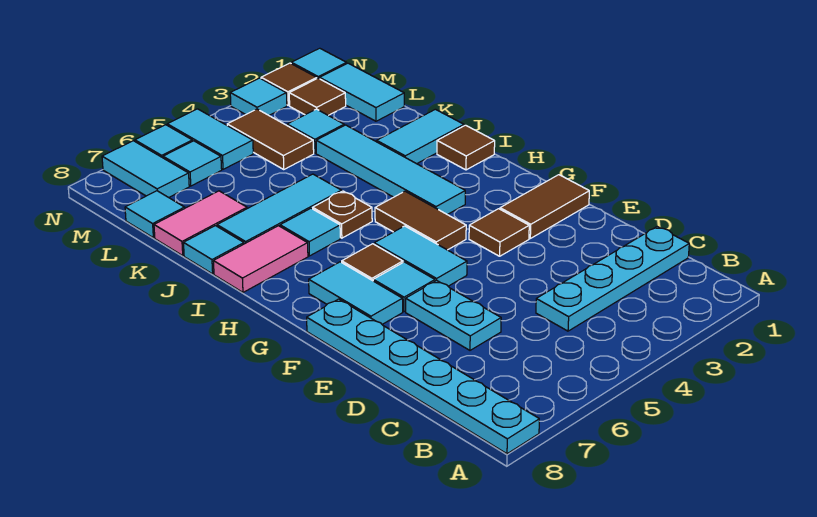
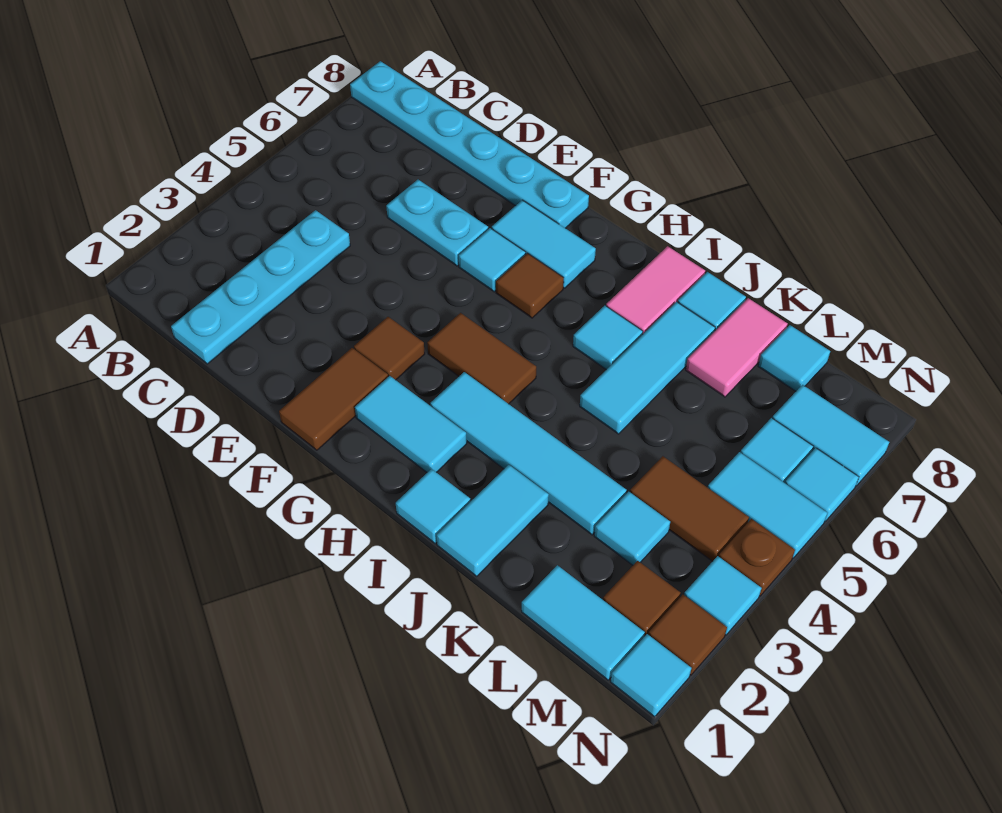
cyan tile F5:G5 level 1 -> cyan tile G2:H2 level 1
brown tile I1 level 1 -> cyan tile I1 level 1
brown plate I5 level 1 -> brown plate N4 level 1

